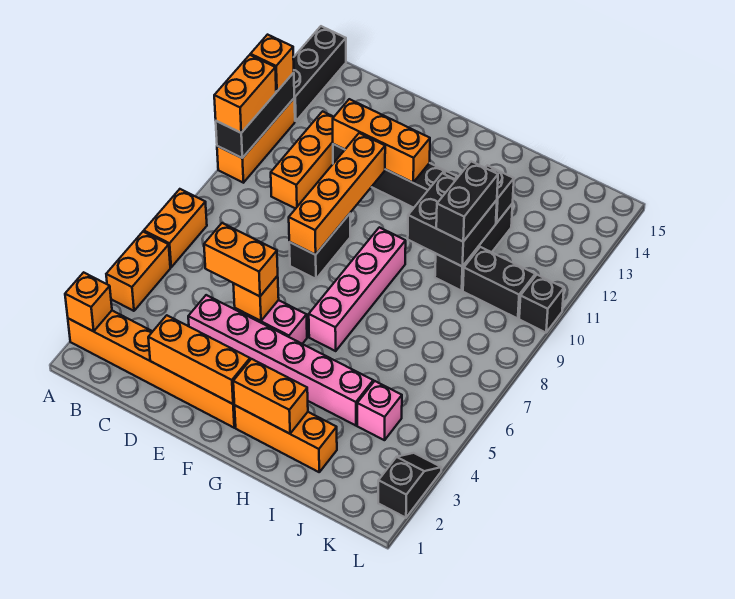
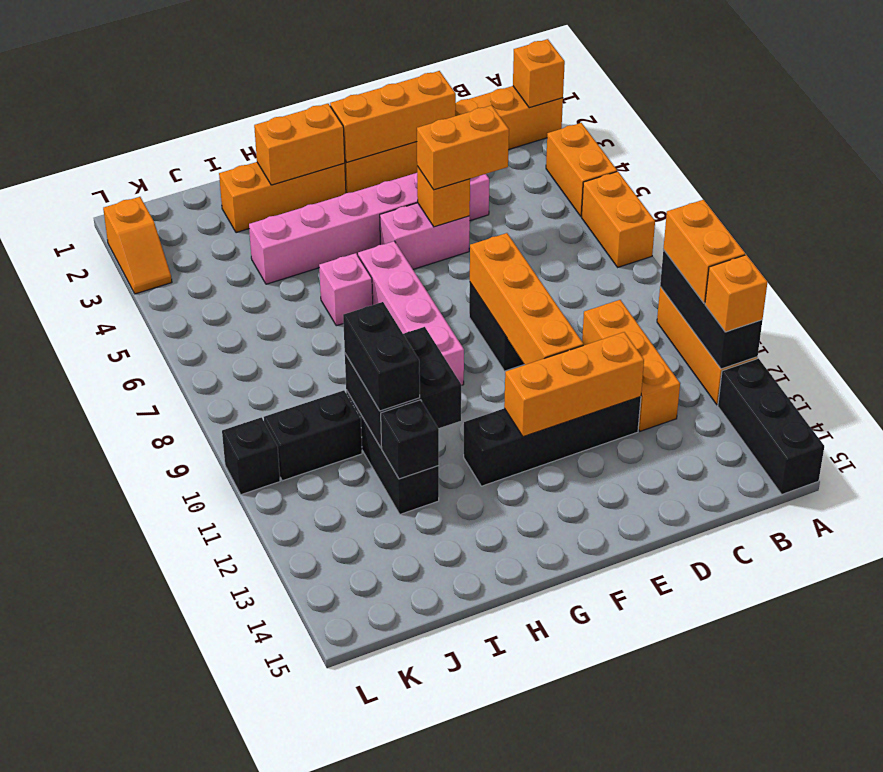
pink brick J4 level 1 -> pink brick H6 level 1
black slope L2:L3 level 1 top 2 -> orange slope L2:L3 level 1 top 2

